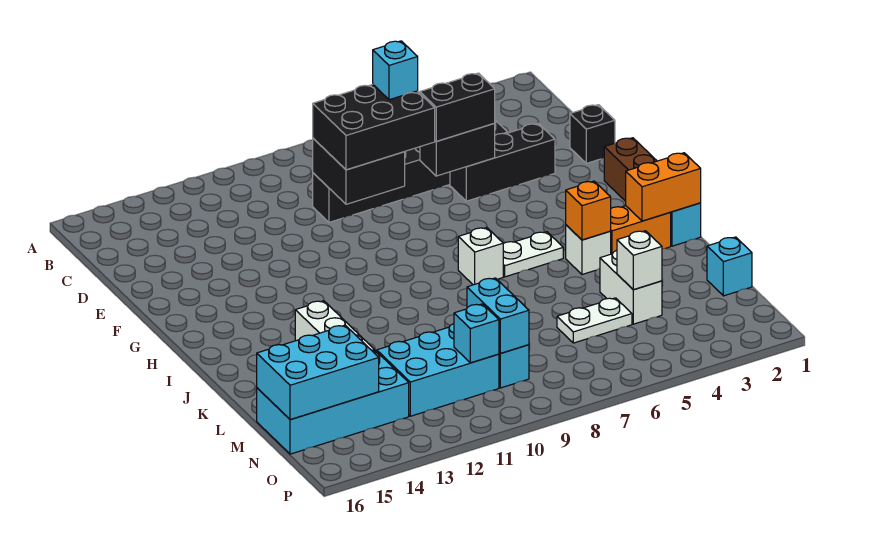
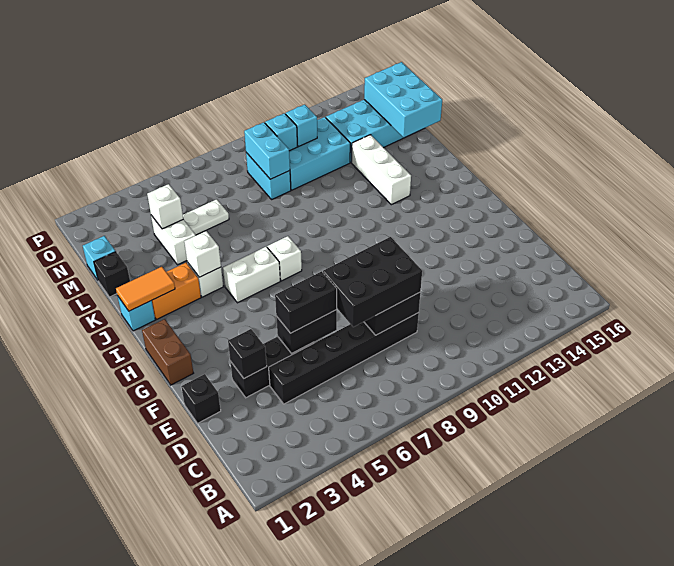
cyan brick D7 level 4 -> cyan brick N11 level 2
none -> black brick E3 level 2
white plate I5:I6 level 1 -> white brick I5:I6 level 1
orange brick J1:J2 level 2 -> orange tile J1:J2 level 2
orange brick J4 level 2 -> white brick J4 level 2
none -> black brick L1 level 1
cyan brick M14:N16 level 2 -> cyan brick L15:N16 level 2

